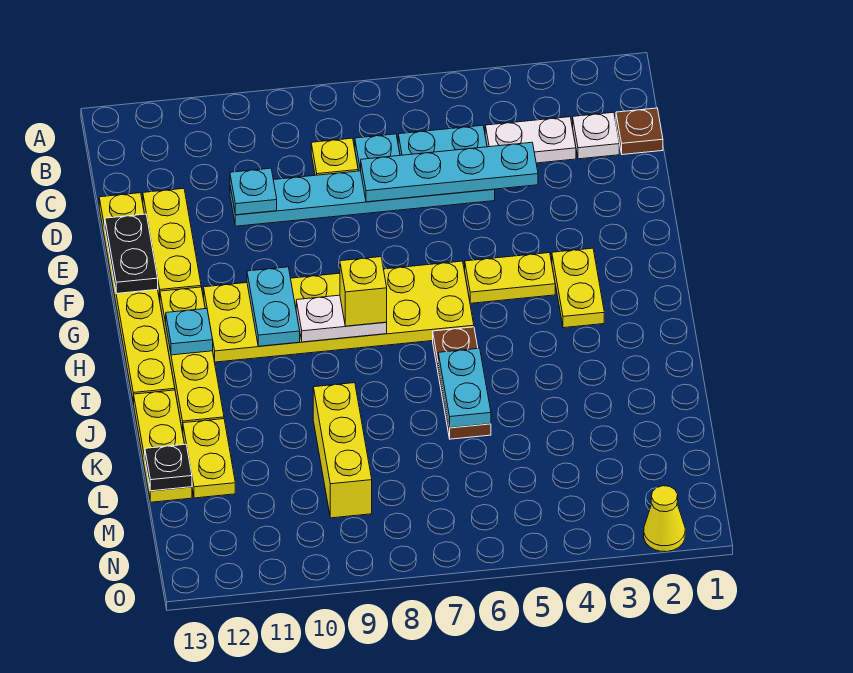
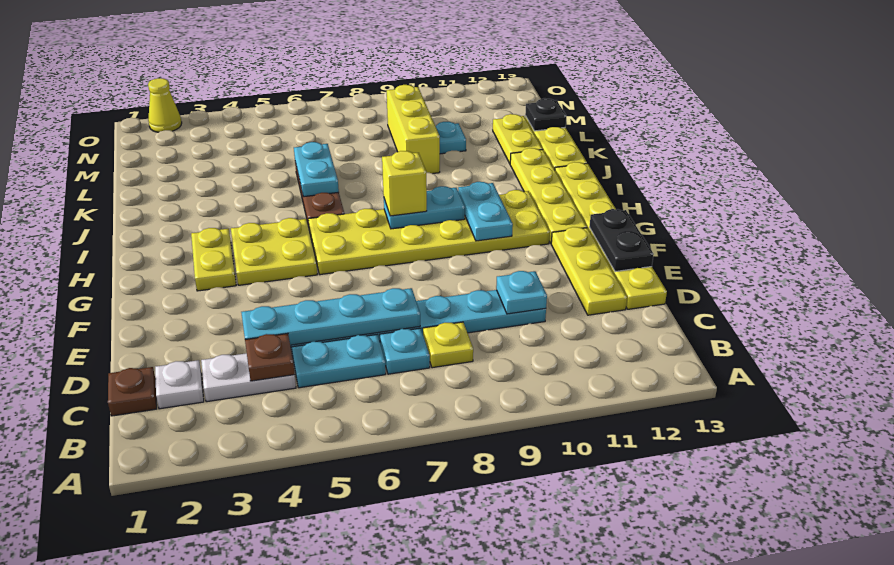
none -> brown plate C4 level 2
yellow plate G4:G5 level 1 -> yellow plate G4:H5 level 1
white plate H8:H9 level 2 -> cyan plate H8:H9 level 2
cyan plate H12 level 2 -> cyan plate L10 level 1

